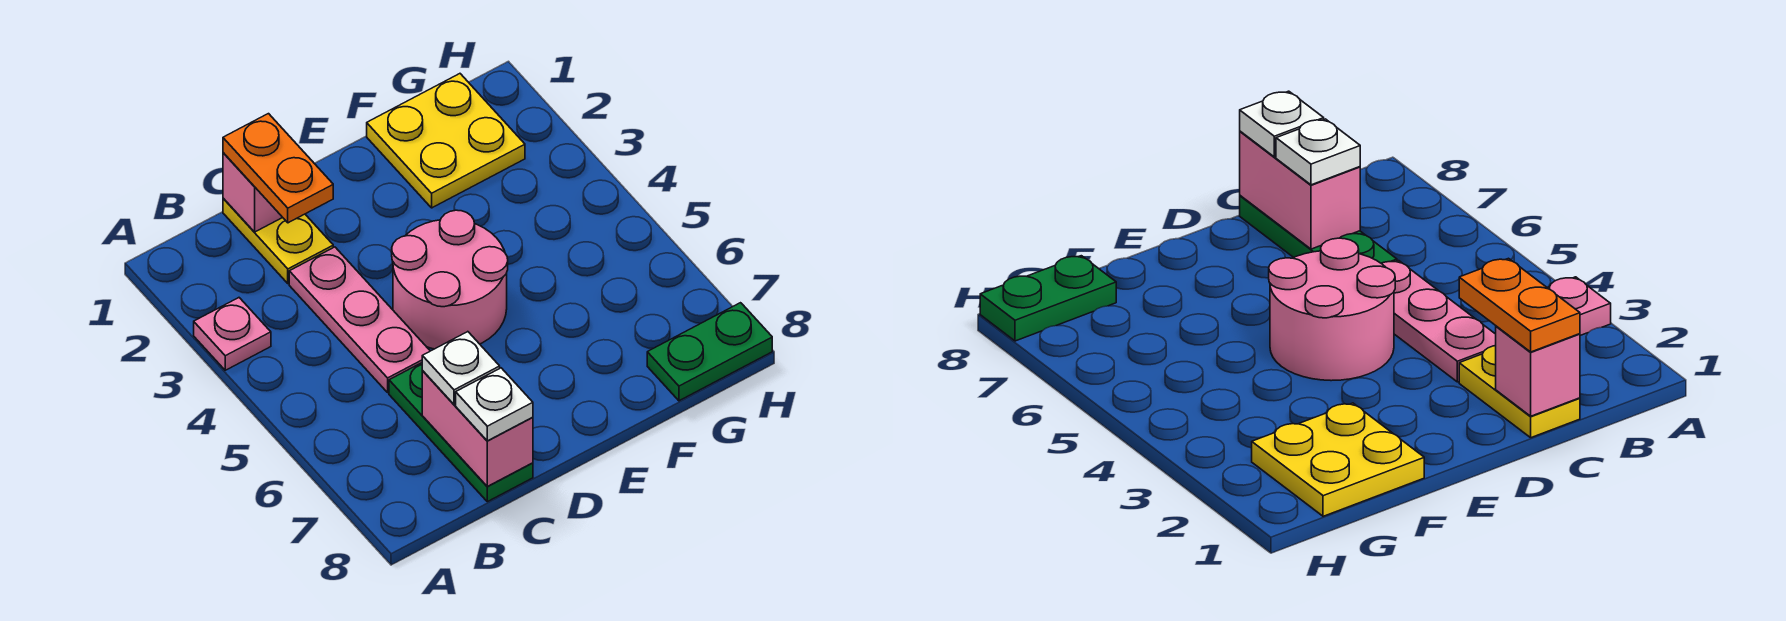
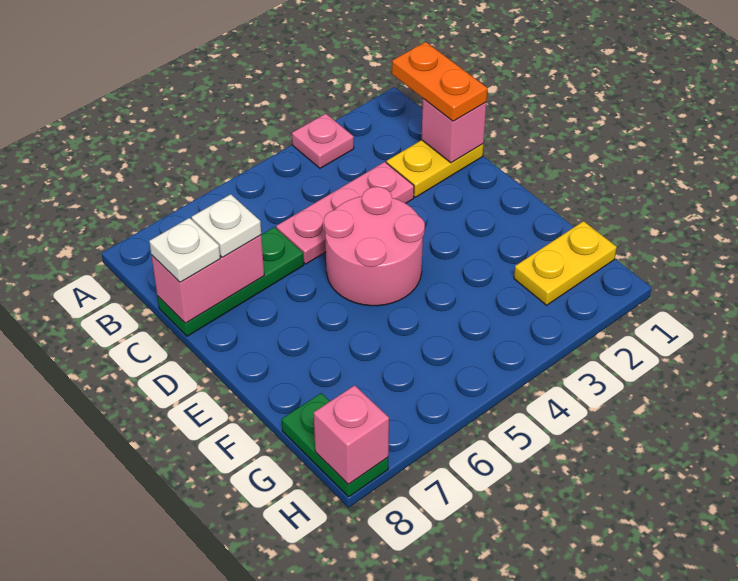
orange plate C1:C2 level 3 -> orange plate B1:C1 level 3
yellow plate F1:G2 level 1 -> yellow plate G1:G2 level 1
none -> pink brick H8 level 2

